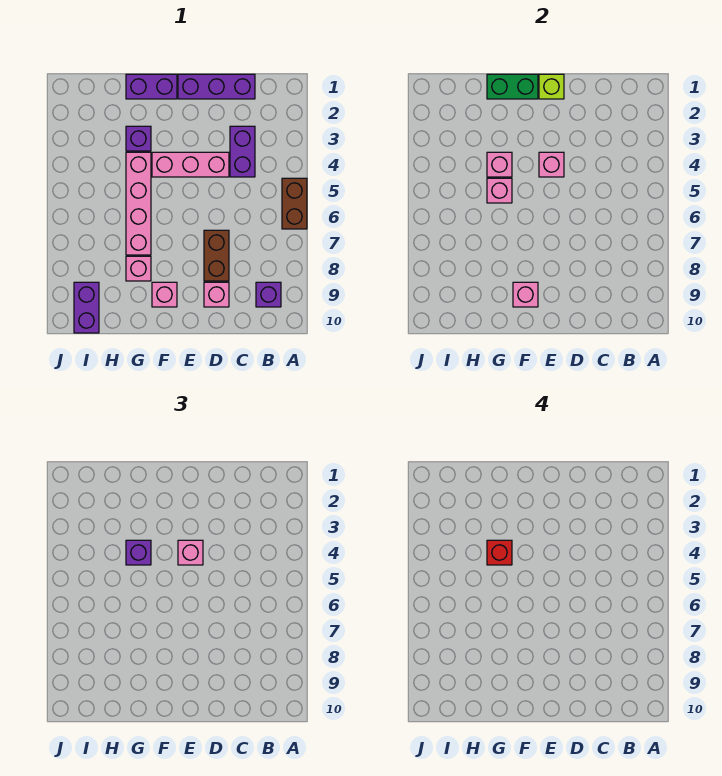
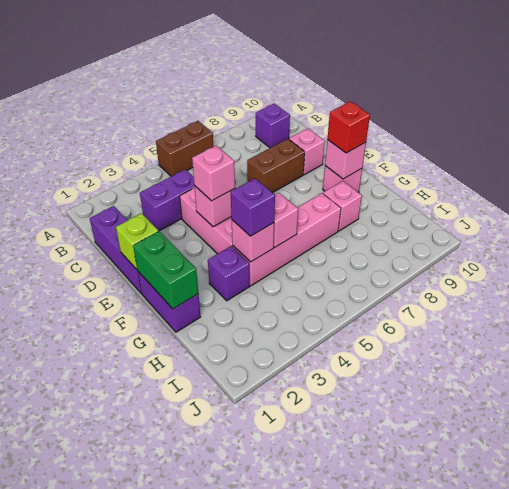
red brick G4 level 4 -> red brick F9 level 3
purple brick I9:I10 level 1 -> none

